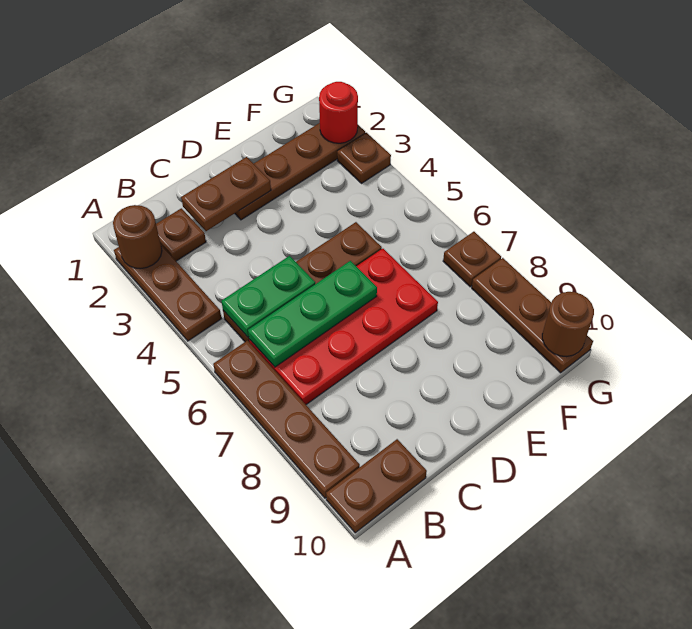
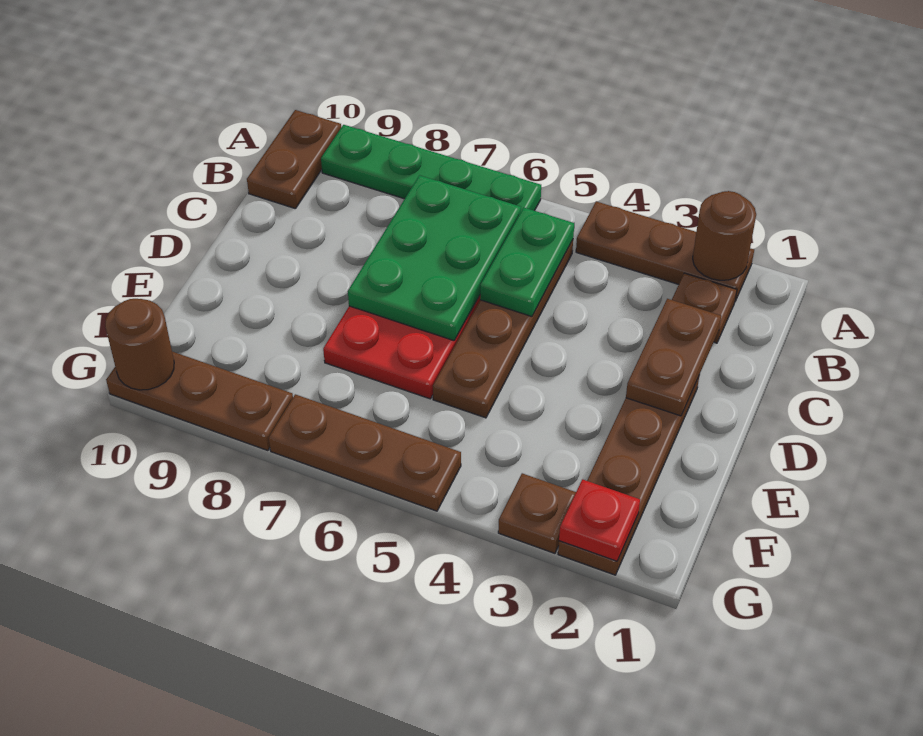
brown plate A6:A9 level 1 -> green plate A6:A9 level 1
green plate B6:D6 level 2 -> green plate B6:D7 level 2
red round brick G2 level 2 -> red plate G2 level 2
brown plate G7 level 1 -> brown plate G5:G7 level 1

